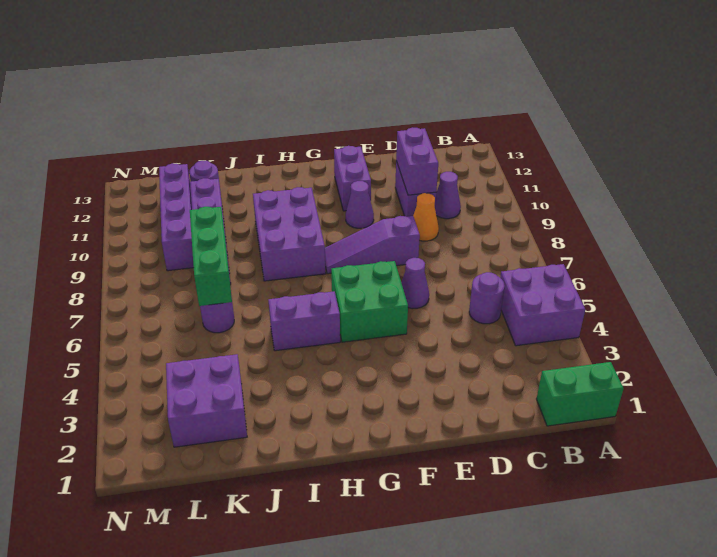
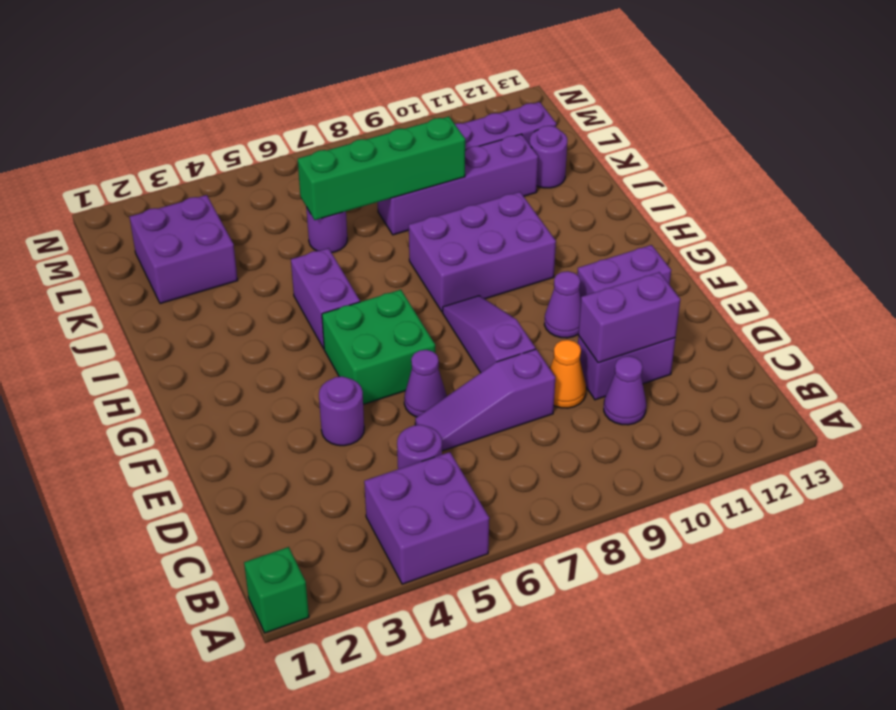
green brick A1:B1 level 1 -> green brick A1 level 1
none -> purple slope D6:D8 level 1 top 8
none -> purple round brick E4 level 1
green brick K6:K8 level 2 -> green brick K6:K9 level 2

